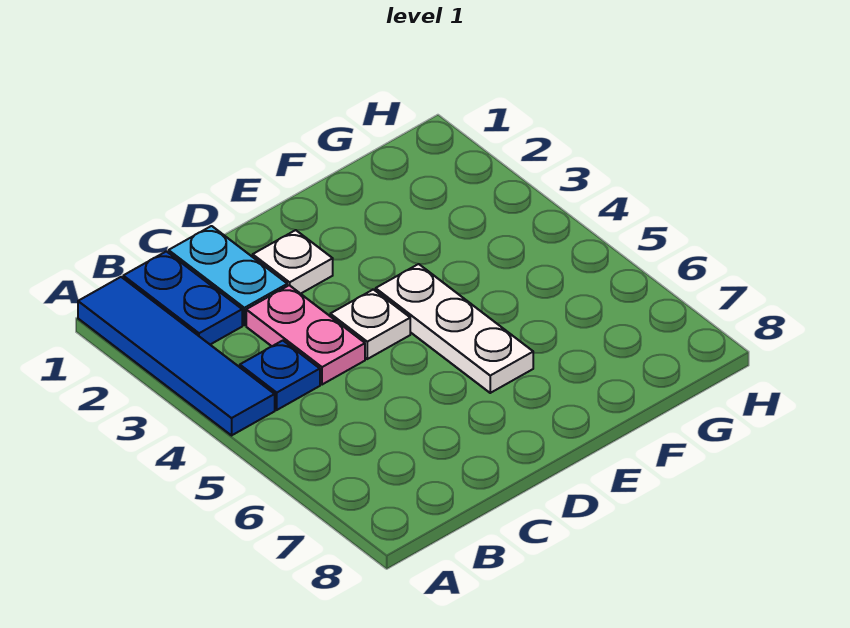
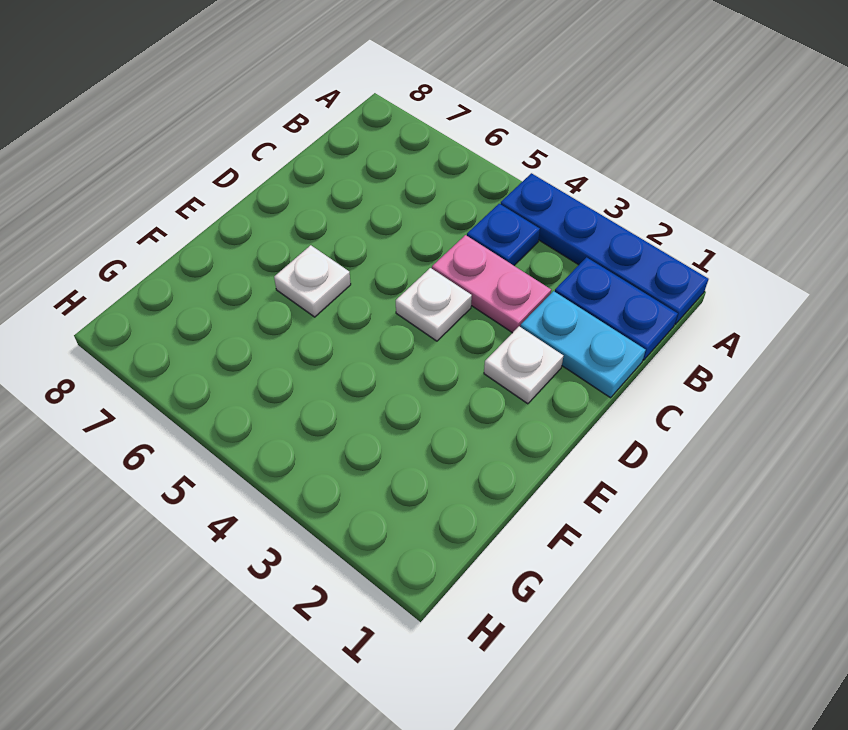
blue tile A1:A4 level 1 -> blue plate A1:A4 level 1
white plate E4:E6 level 1 -> white plate E6 level 1

